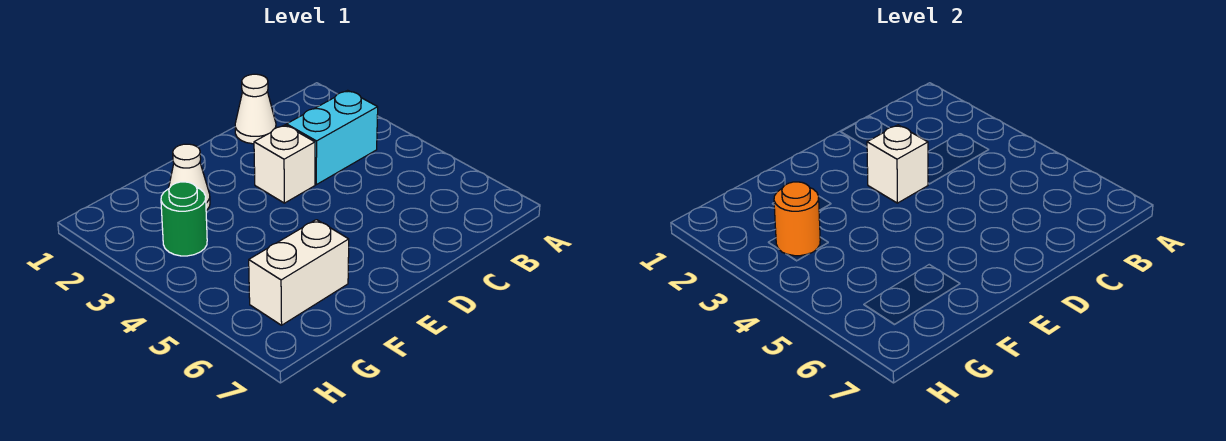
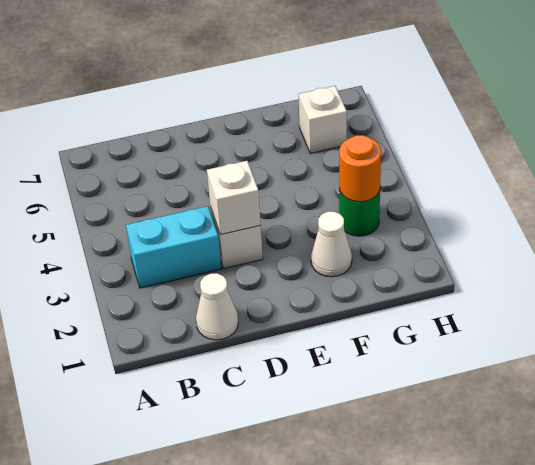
white brick F6:G6 level 1 -> white brick G6 level 1

